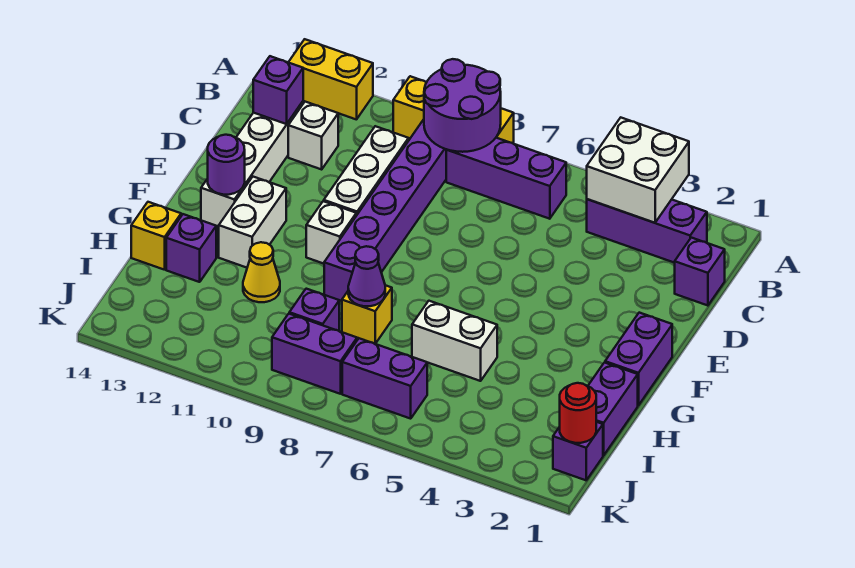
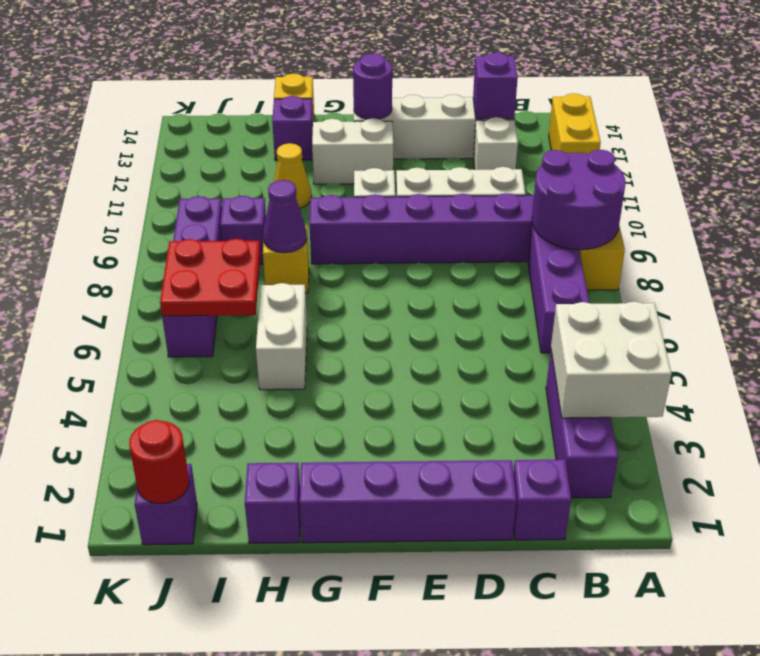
purple brick F1:G1 level 1 -> purple brick D1:G1 level 1
purple brick H1:I1 level 1 -> purple brick H1 level 1
none -> red plate I6:J7 level 2

